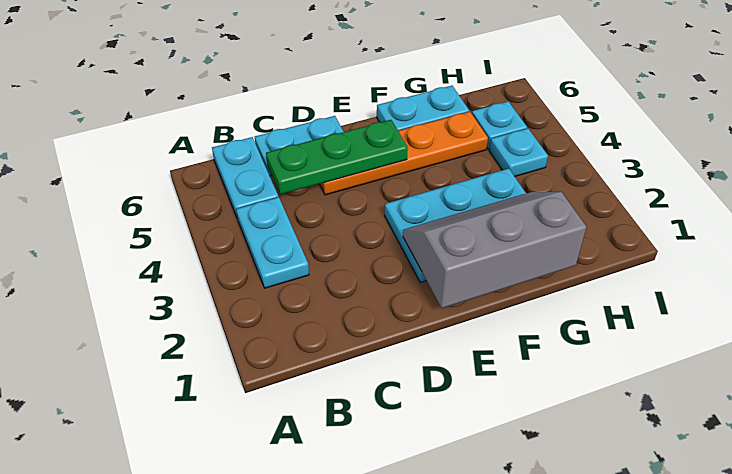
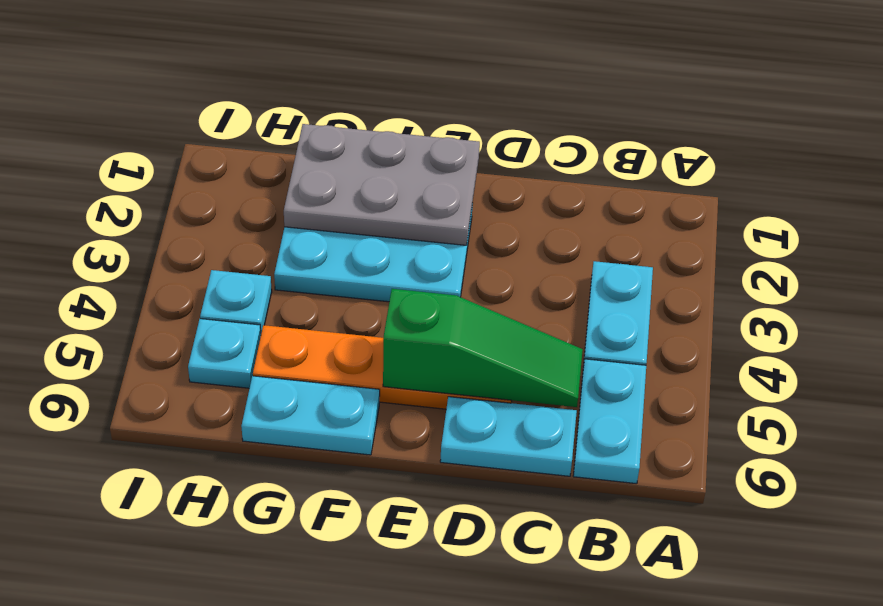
green plate C5:E5 level 2 -> green slope C5:E5 level 2 top E
grey slope E1:G2 level 2 top 1 -> grey plate E1:G2 level 2

